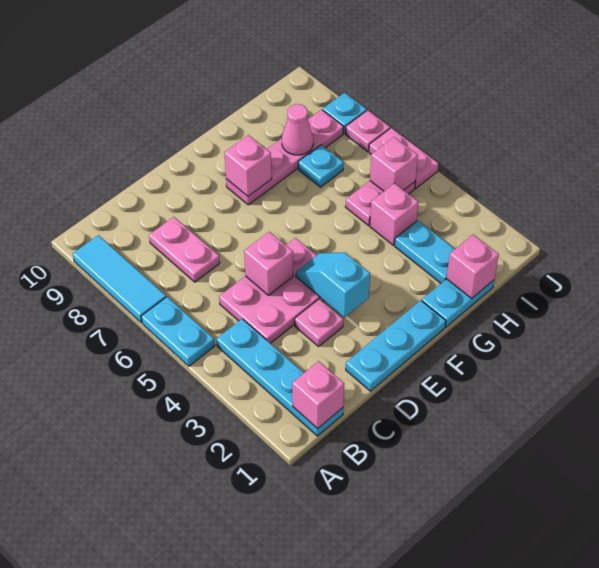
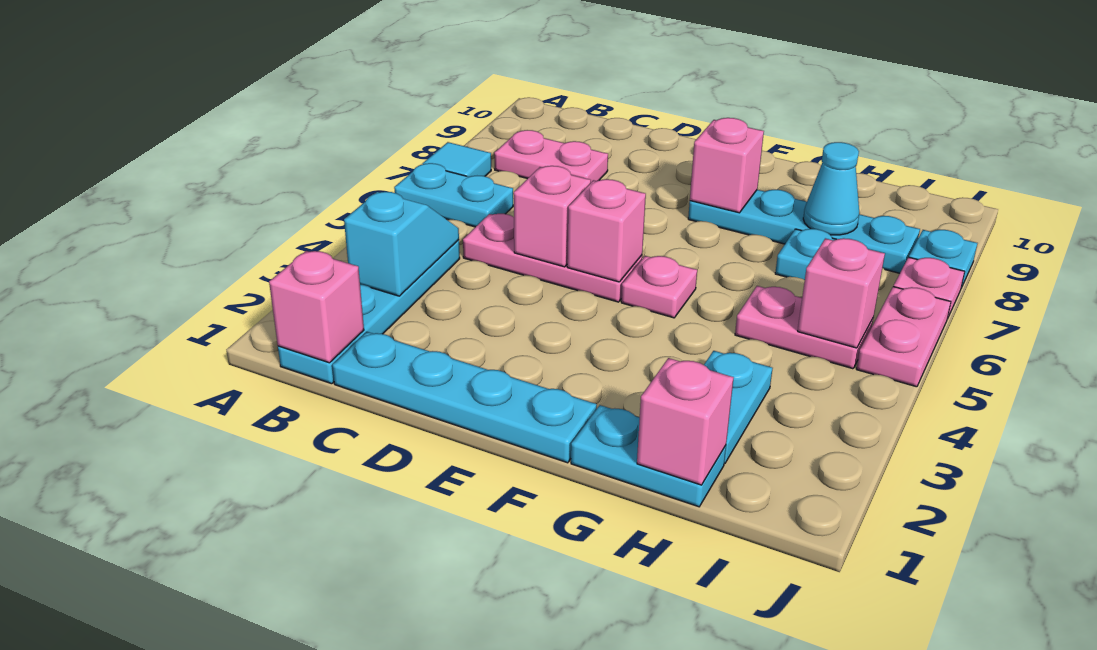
cyan plate A5:A6 level 1 -> cyan plate A6:B6 level 1
cyan tile A7:A9 level 1 -> cyan tile A7 level 1
pink plate C4:E5 level 1 -> pink plate C5:E5 level 1
pink plate C7:C8 level 1 -> pink plate B8:C8 level 1
cyan plate D1:F1 level 1 -> cyan plate C1:F1 level 1
pink plate D3 level 1 -> pink plate F5 level 1
cyan slope E3:E4 level 2 top 3 -> cyan slope B3:B4 level 2 top 3
pink plate F8:I8 level 1 -> cyan plate F8:I8 level 1
pink brick H4 level 1 -> pink brick E5 level 2
pink cone H8 level 2 -> cyan cone H8 level 2

